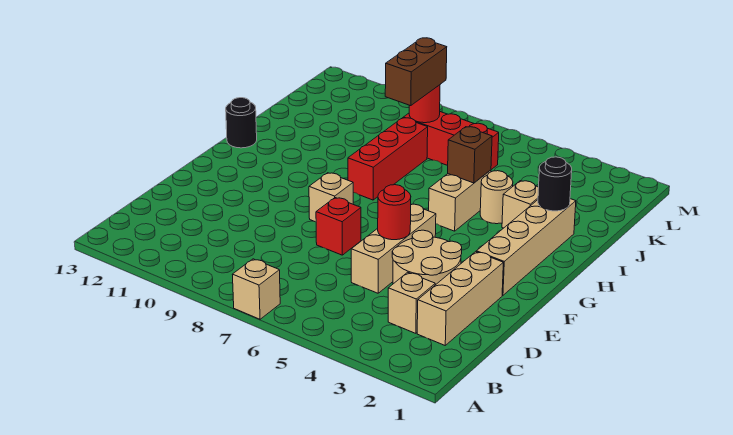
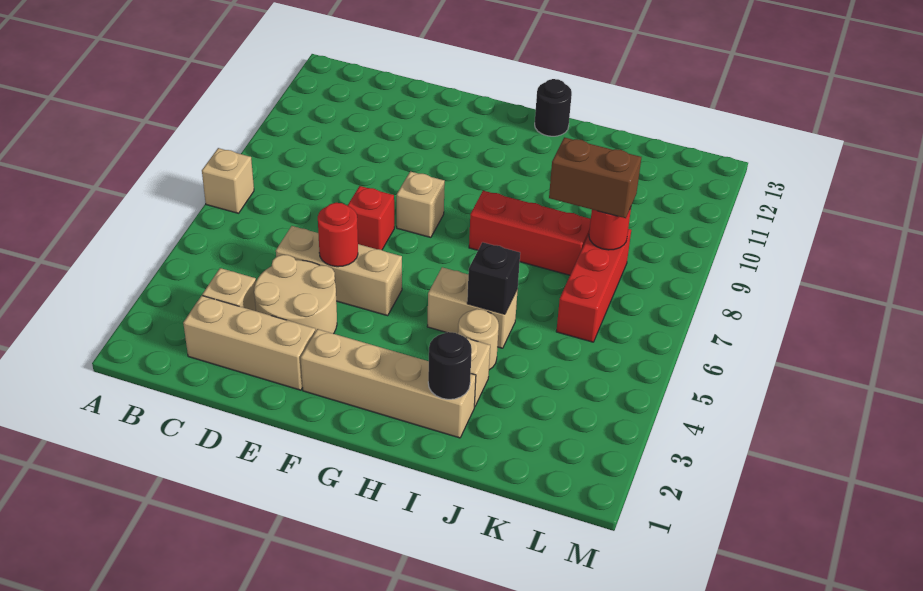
brown brick I5 level 2 -> black brick I5 level 2

